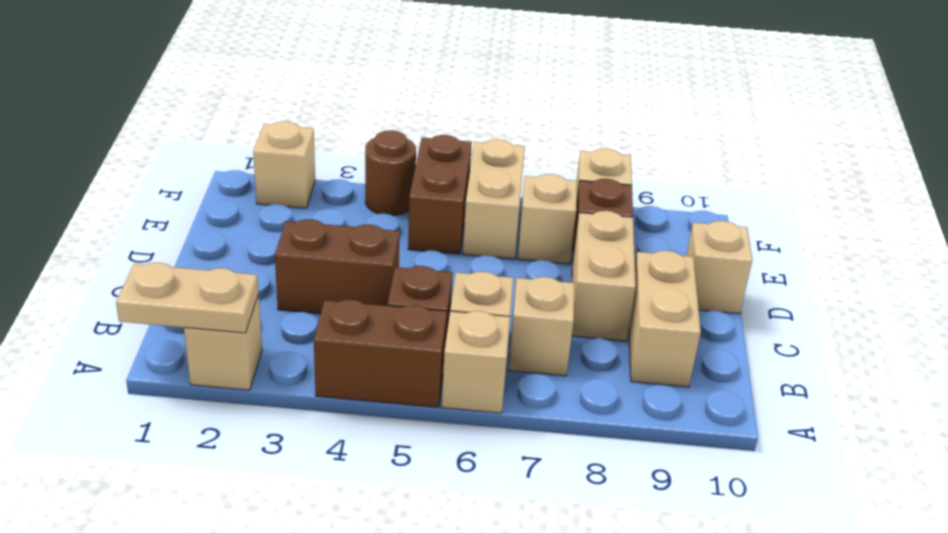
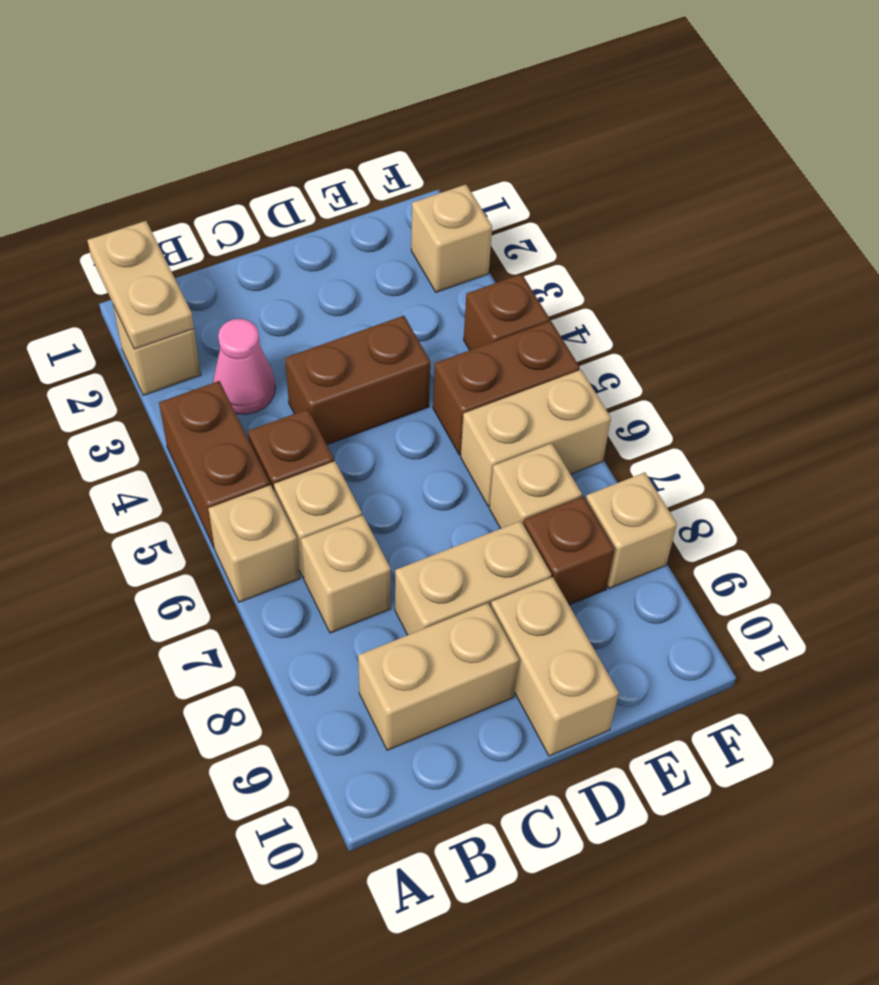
none -> pink cone B3 level 1
brown brick C3:C4 level 1 -> brown brick C4:D4 level 1
tan brick D10 level 1 -> tan brick D9:D10 level 1
brown round brick F4 level 1 -> brown brick F4 level 1

